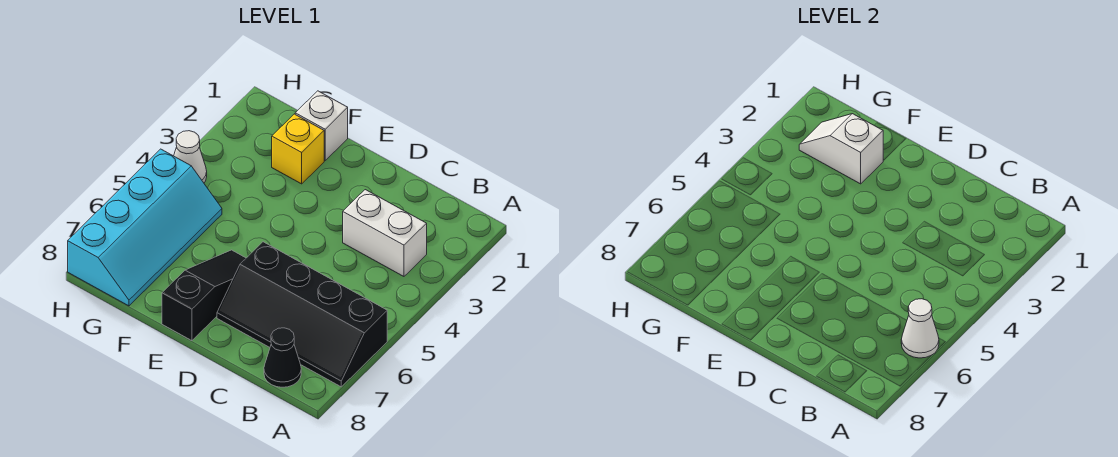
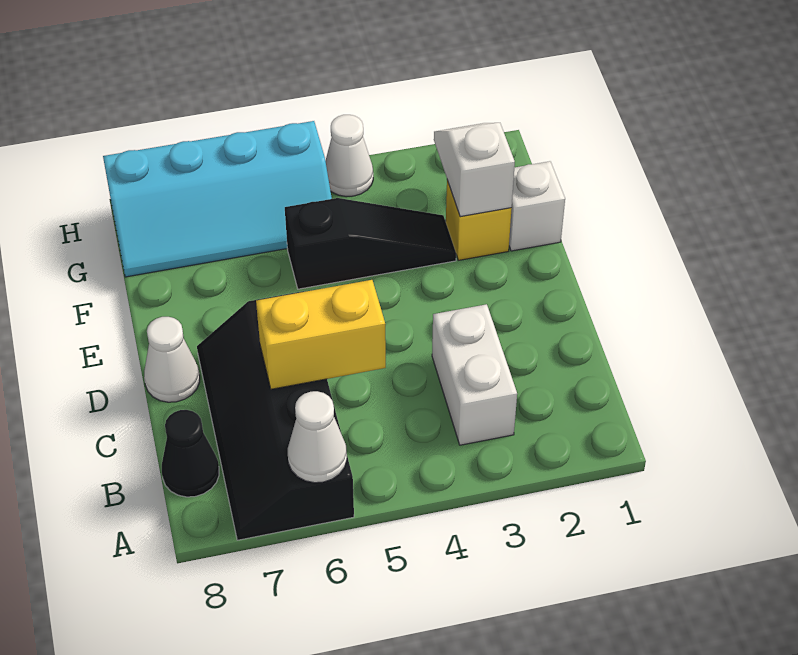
none -> yellow brick C5:C6 level 2
none -> white cone D8 level 1
black slope E6:E8 level 1 top 8 -> black slope F3:F5 level 1 top 5

